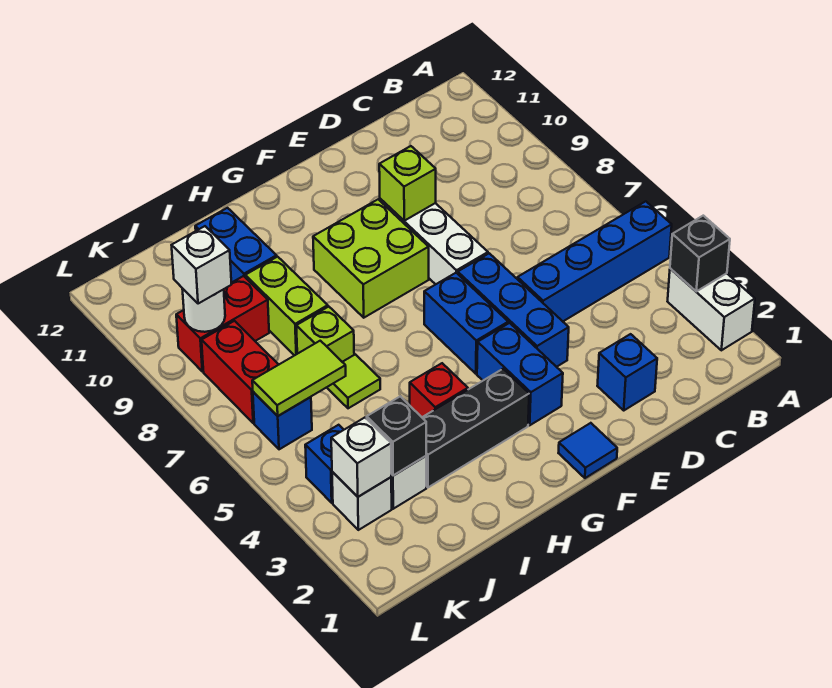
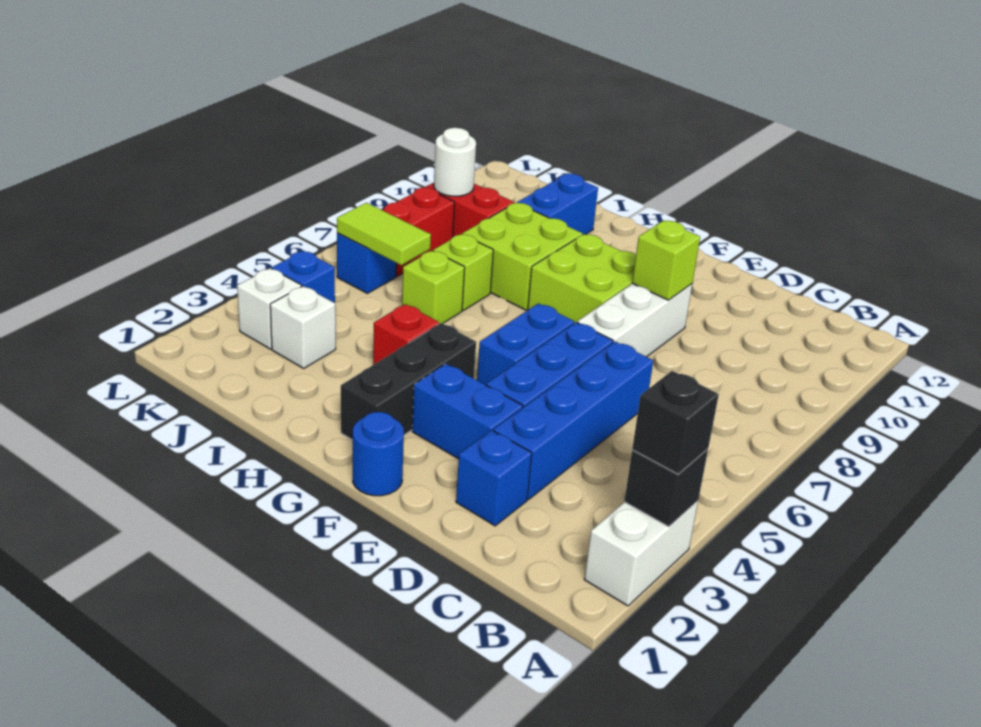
blue brick A5:D5 level 1 -> blue brick D3:D6 level 1
blue tile F1 level 1 -> blue round brick F1 level 1
blue brick F3:F4 level 1 -> blue brick E3:F3 level 1
black brick G3:I3 level 1 -> black brick G2:G4 level 1
lime tile I6 level 1 -> lime brick I6 level 1
lime brick I8:I9 level 1 -> lime brick H8:I9 level 1
black brick J3 level 2 -> black brick A3 level 3
white brick K3 level 2 -> none
white brick K9 level 3 -> none

